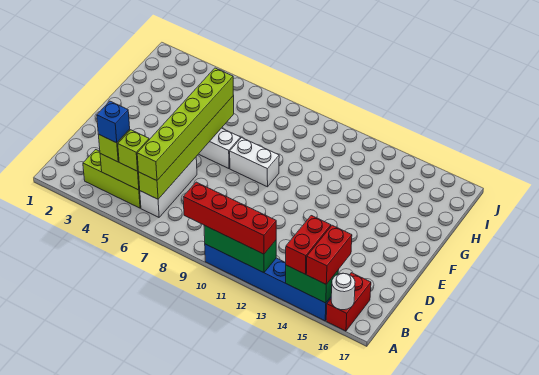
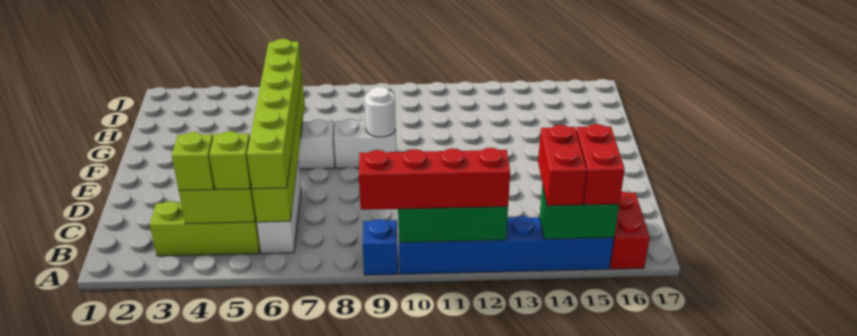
white round brick A16 level 2 -> white round brick F9 level 2
blue brick B4 level 4 -> blue brick A9 level 1

